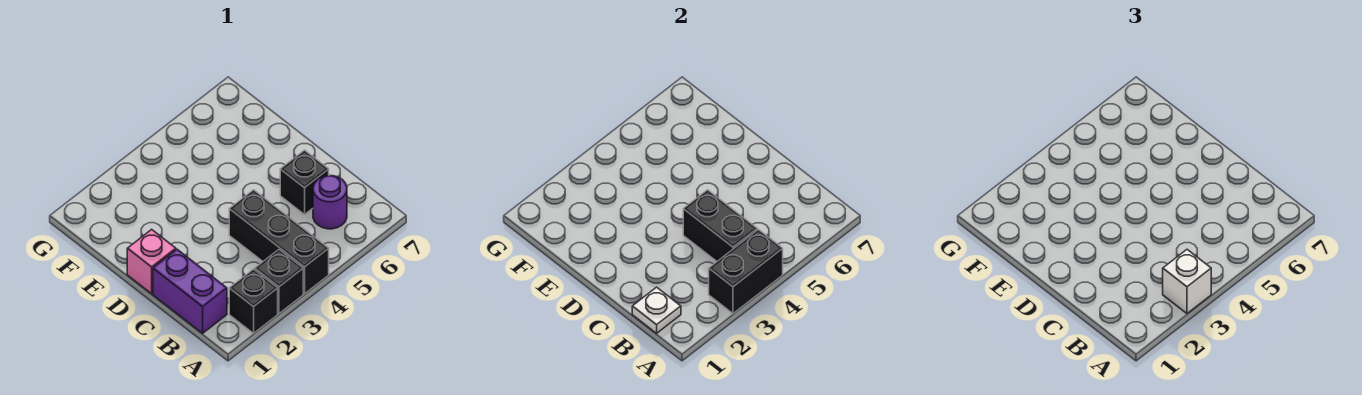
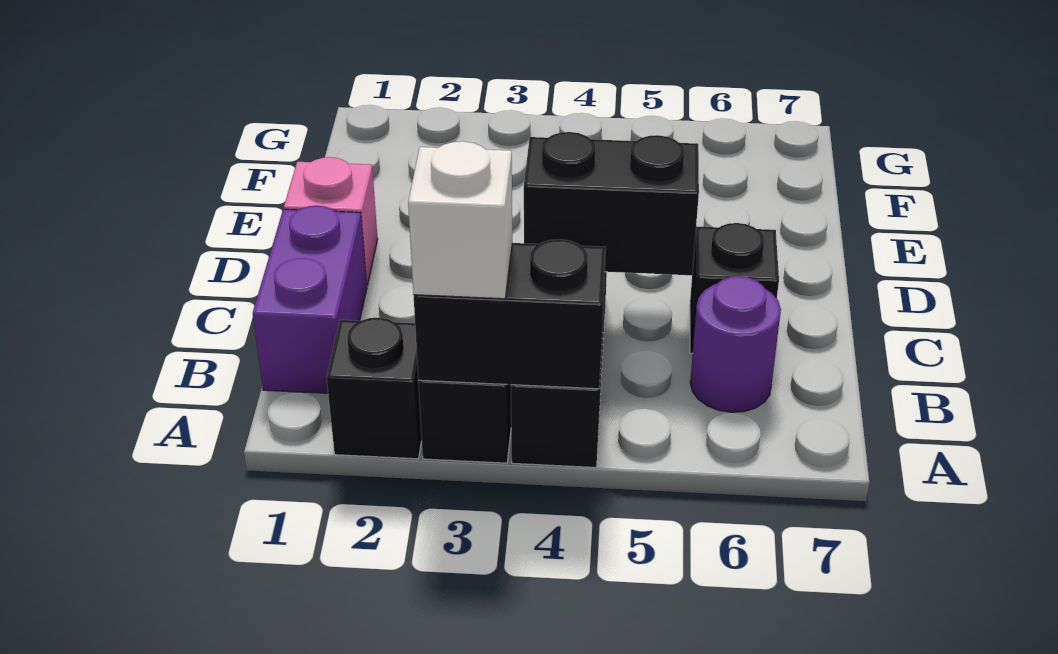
white plate B1 level 2 -> none
black brick B4:C4 level 2 -> black brick C4:C5 level 2

